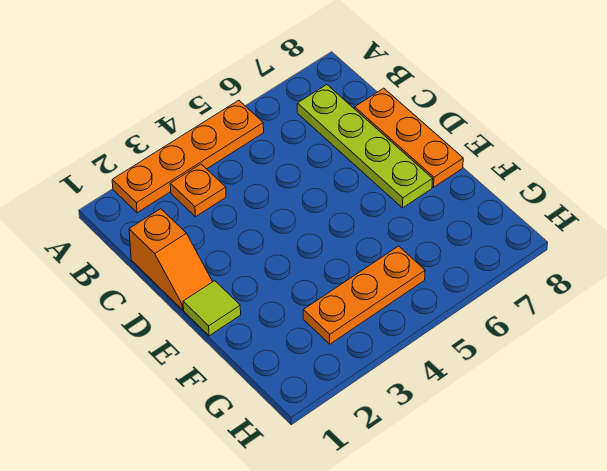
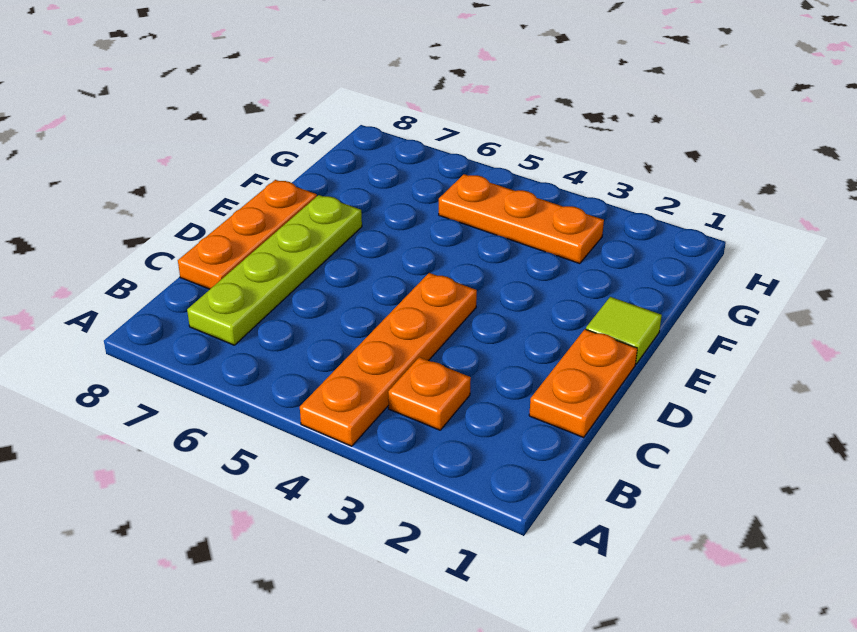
orange plate A2:A5 level 1 -> orange plate A4:D4 level 1
orange slope C1:D1 level 1 top C -> orange plate C1:D1 level 1

